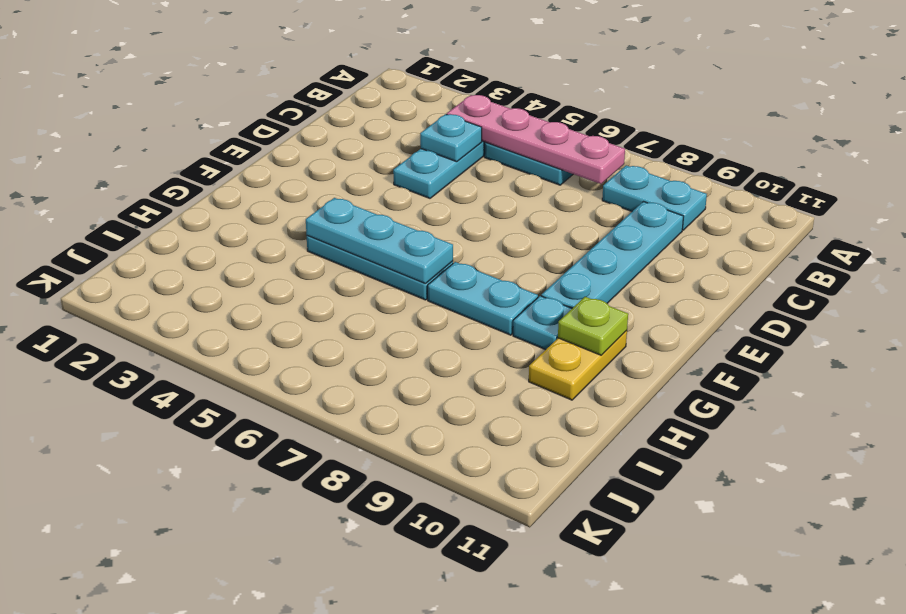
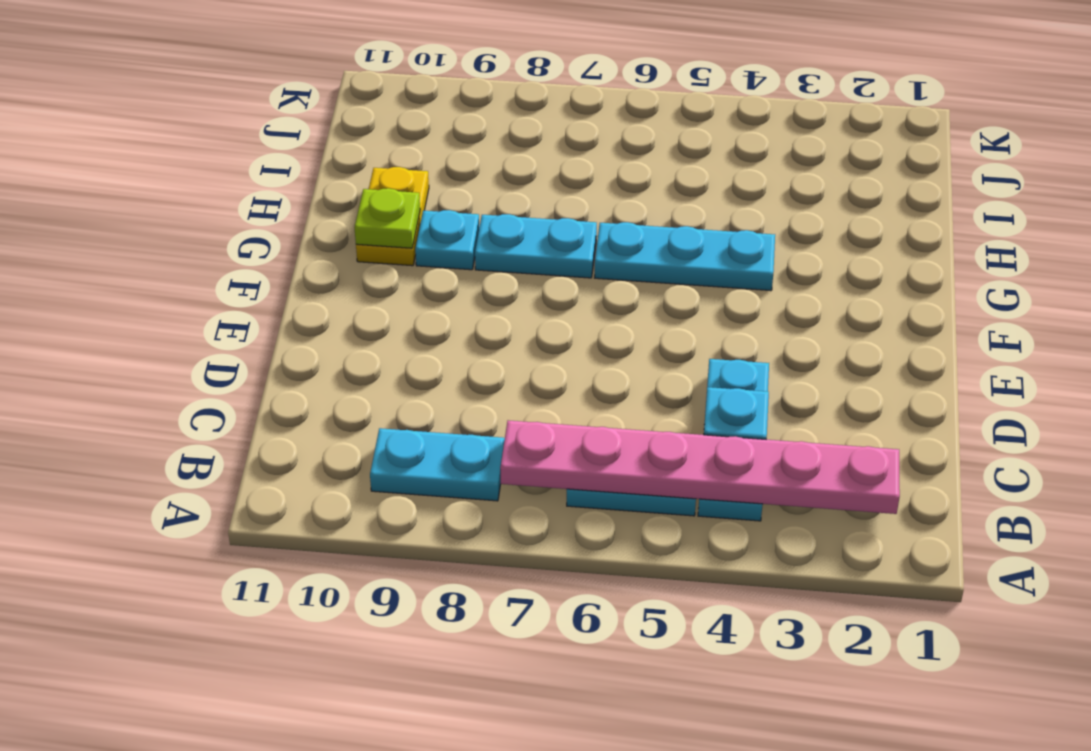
pink plate B4:B7 level 2 -> pink plate B2:B7 level 2
cyan plate C9:F9 level 1 -> none
cyan plate G4:G6 level 2 -> none

